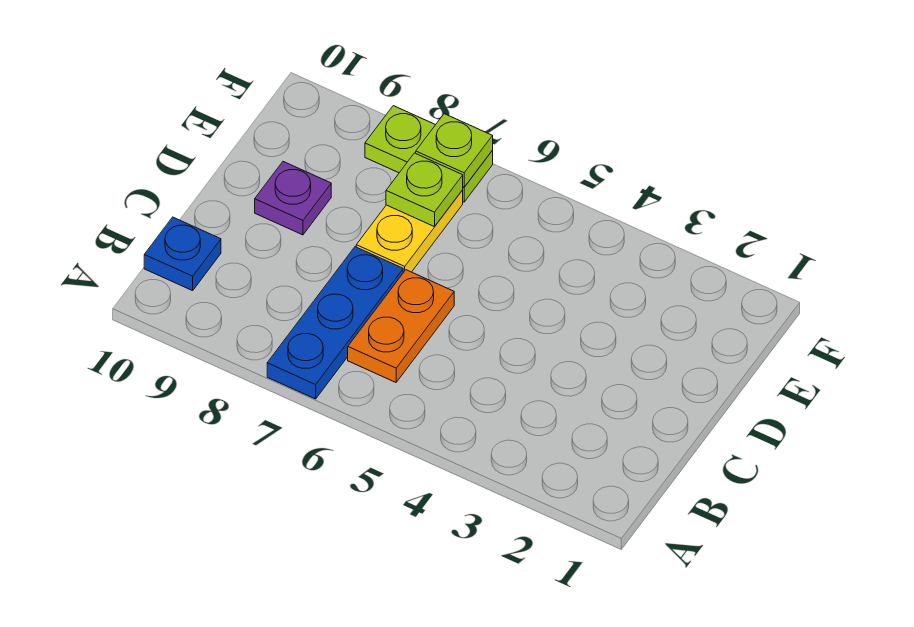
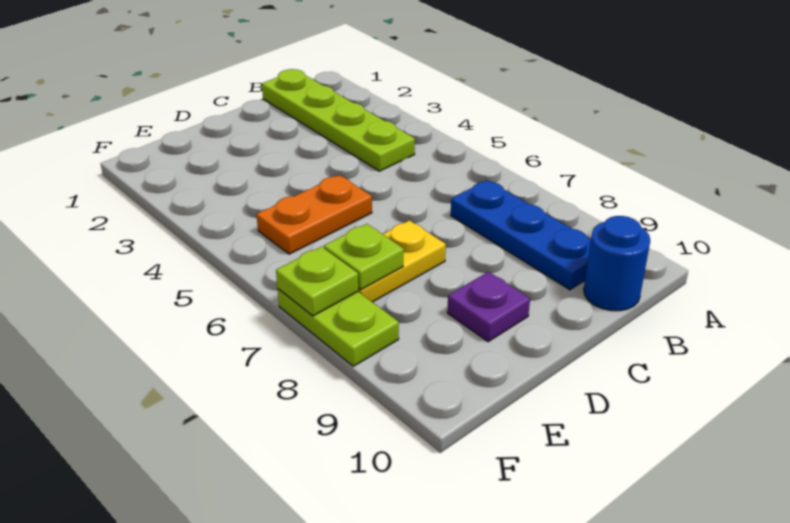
blue plate A7:C7 level 1 -> blue plate B7:B9 level 1
none -> lime plate B1:B4 level 1
orange plate B6:C6 level 1 -> orange plate D5:E5 level 1
blue plate B10 level 1 -> blue round brick B10 level 1

